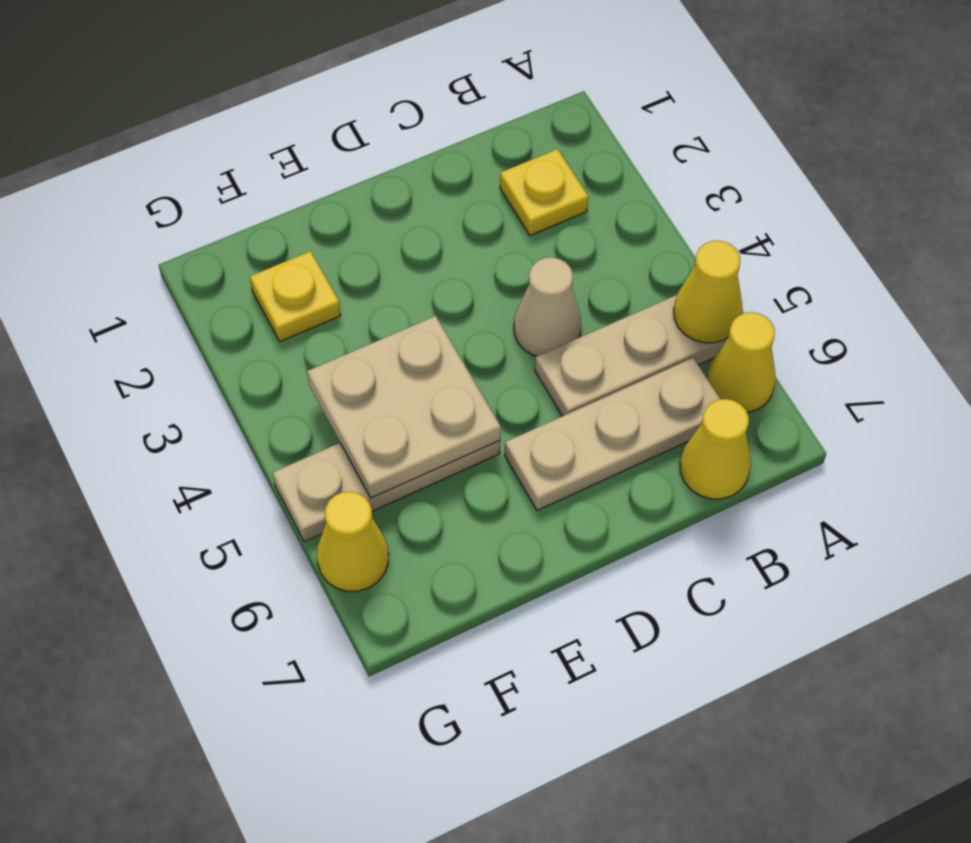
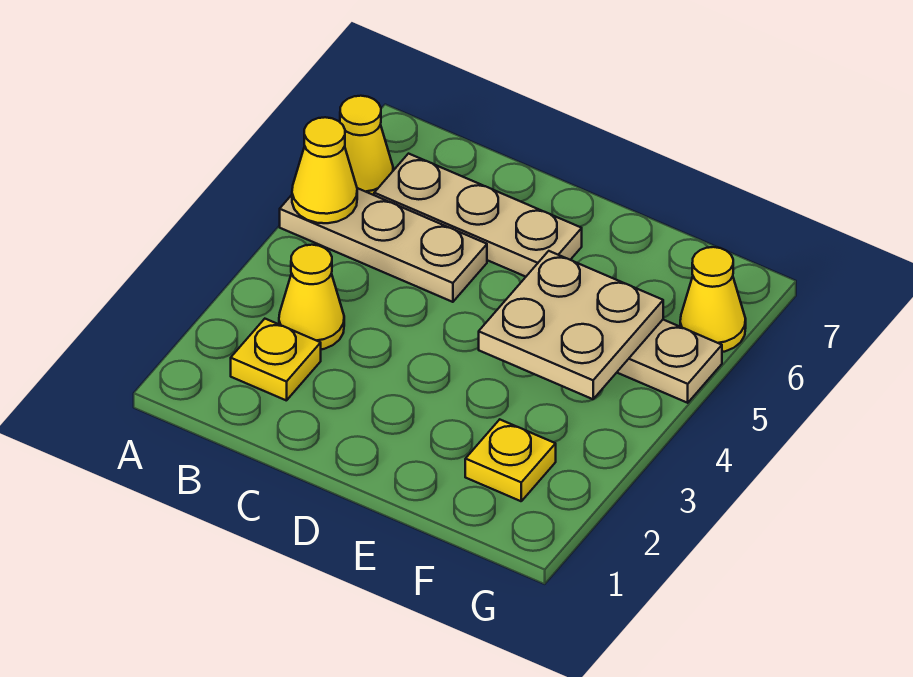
yellow cone B7 level 1 -> yellow cone B3 level 1
tan cone C4 level 1 -> none

